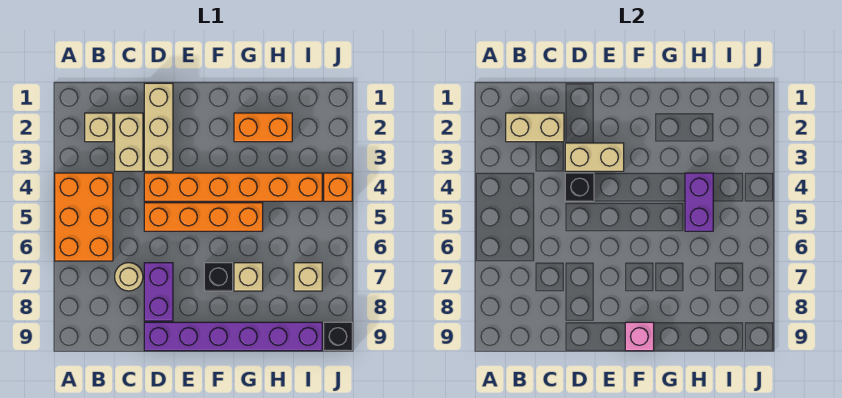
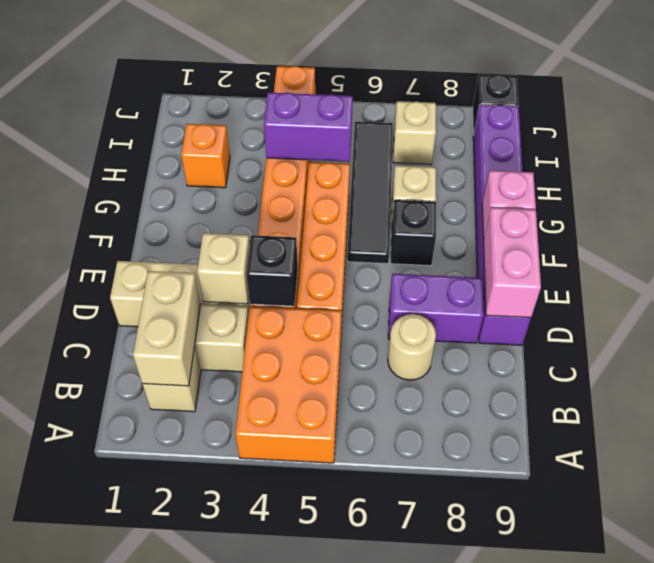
orange brick A4:B6 level 1 -> orange brick A4:C5 level 1
tan brick D3:E3 level 2 -> tan brick D3 level 2
none -> pink brick D9:E9 level 2
none -> black tile F6:I6 level 1
orange brick G2:H2 level 1 -> orange brick H2 level 1

